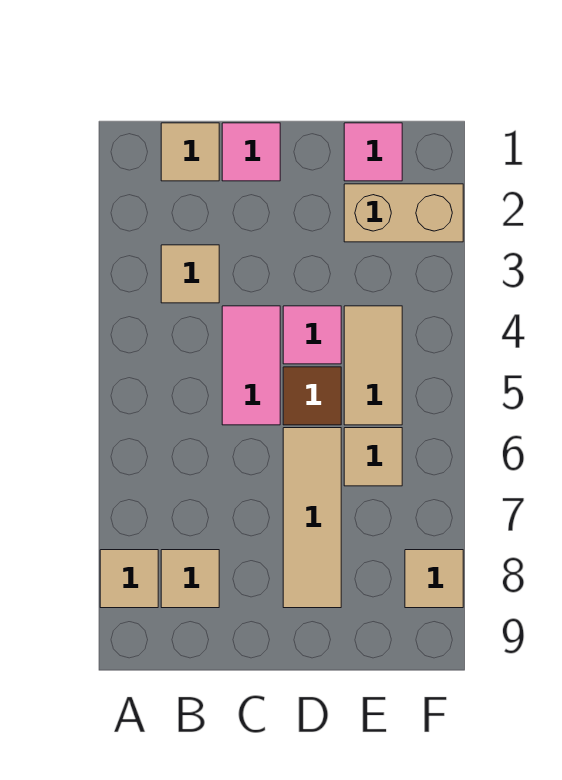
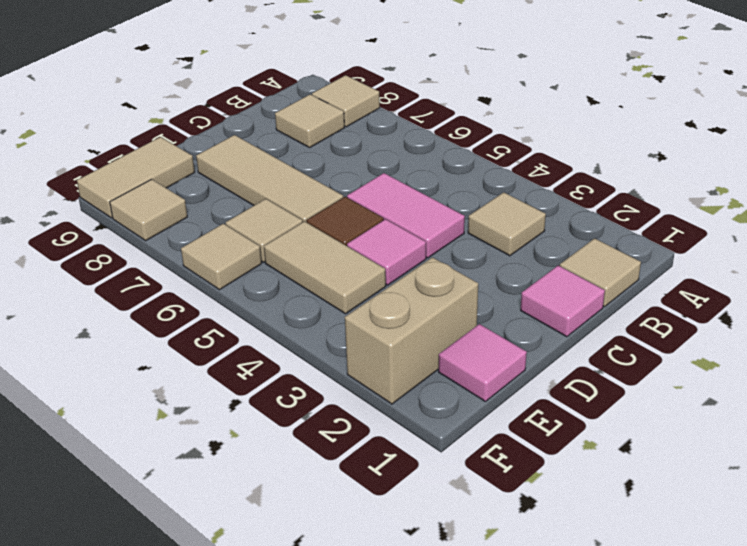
none -> tan tile E9:F9 level 1
none -> tan tile F6 level 1

